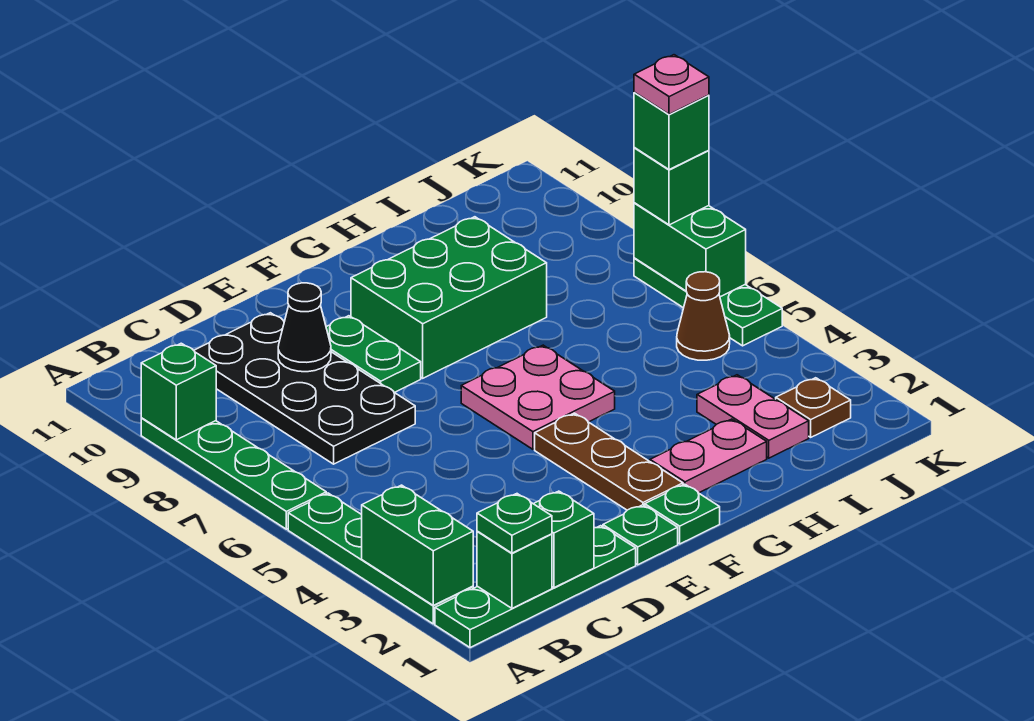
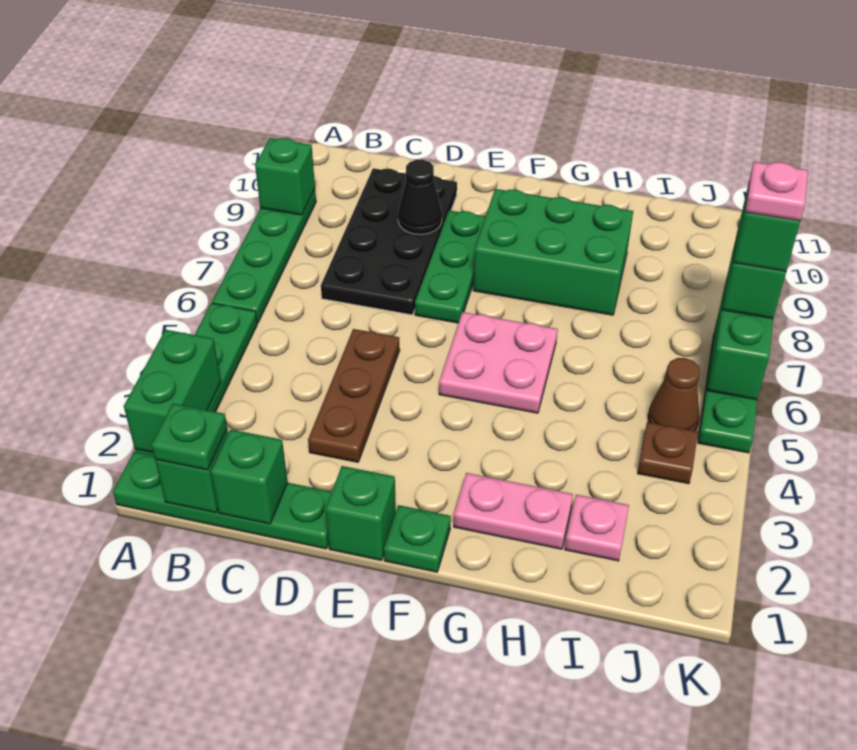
green plate E1 level 1 -> green brick E1 level 1
green plate E8:E9 level 1 -> green plate E7:E9 level 1
brown plate F2:F4 level 1 -> brown plate D3:D5 level 1
pink plate I2:I3 level 1 -> pink plate I2 level 1
brown plate J2 level 1 -> brown plate J4 level 1

